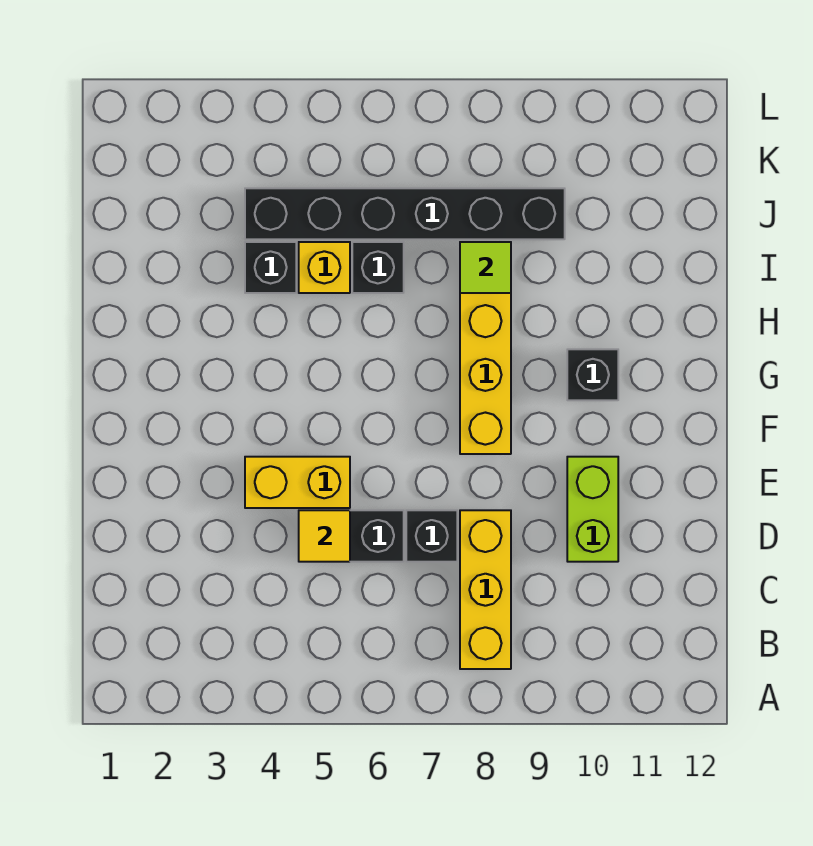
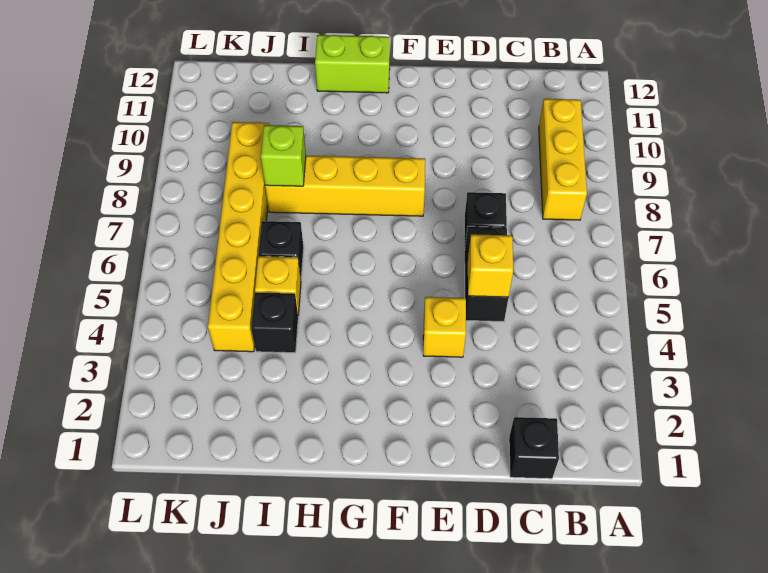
yellow brick B8:D8 level 1 -> yellow brick B8:B10 level 1
yellow tile D5 level 2 -> yellow brick D5 level 2
lime brick D10:E10 level 1 -> lime brick G12:H12 level 1
yellow brick E4:E5 level 1 -> yellow brick E4 level 1
black brick G10 level 1 -> black brick C1 level 1
lime tile I8 level 2 -> lime brick I8 level 2
black brick J4:J9 level 1 -> yellow brick J4:J9 level 1

